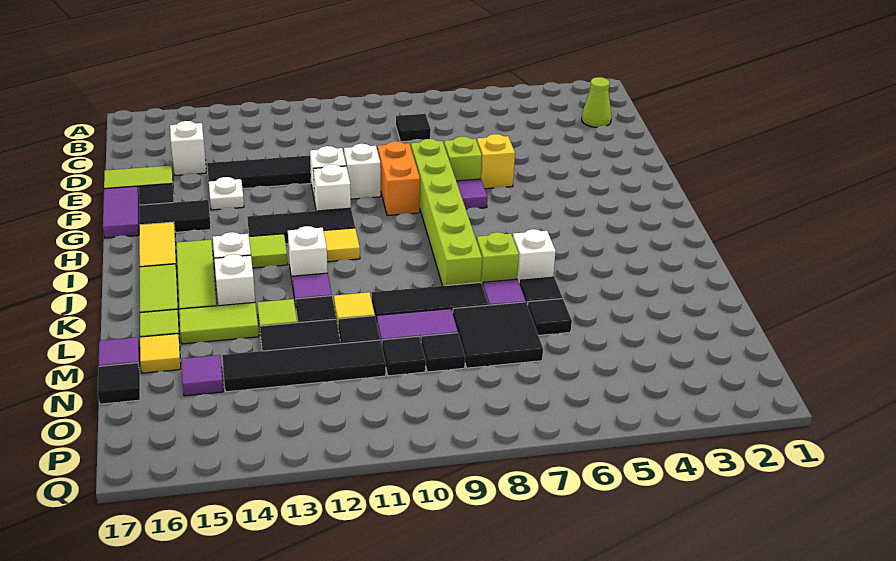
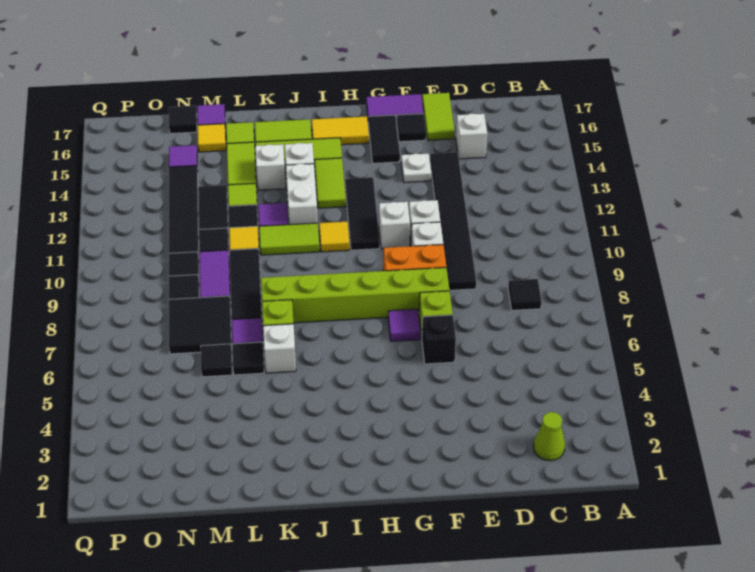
yellow brick F6 level 1 -> black brick F6 level 1
none -> lime tile J11:K11 level 1
white brick J12 level 1 -> white brick J12:J13 level 1

